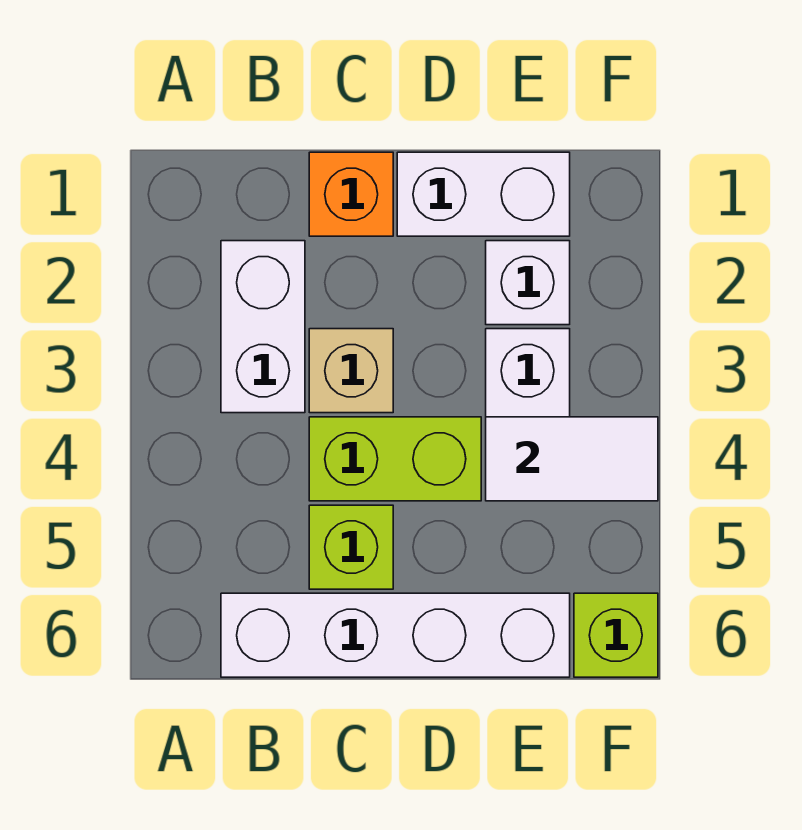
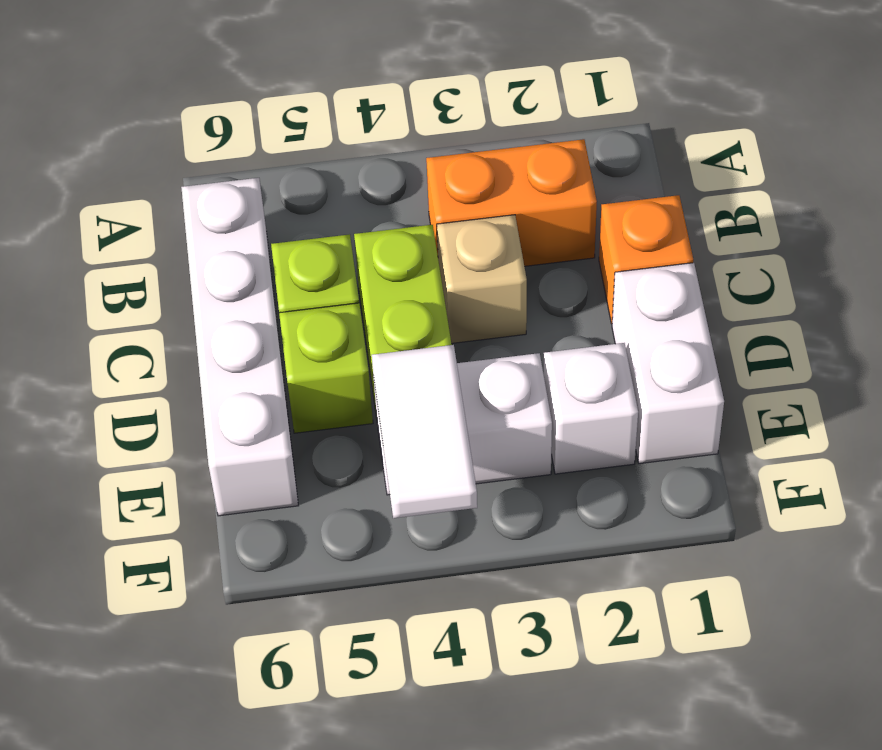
white brick B2:B3 level 1 -> orange brick B2:B3 level 1
lime brick F6 level 1 -> lime brick D5 level 1

